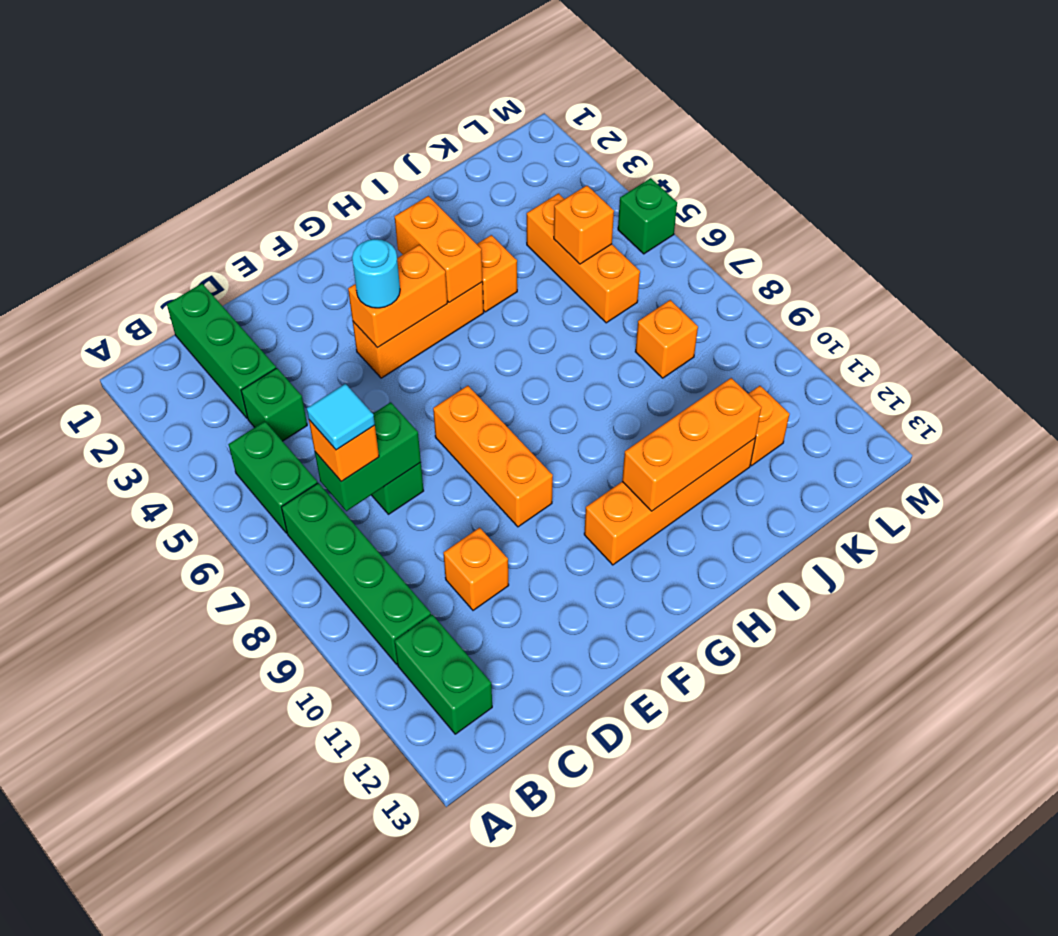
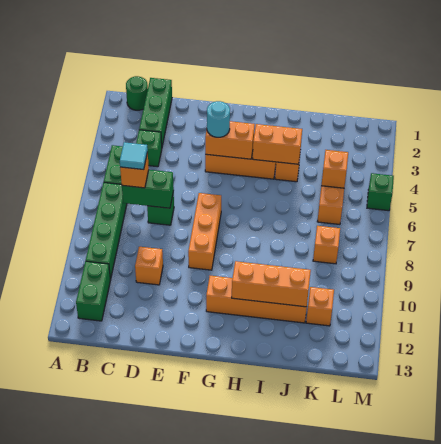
none -> green round brick B1 level 1
orange brick H3:H4 level 2 -> orange brick H4:I4 level 2

